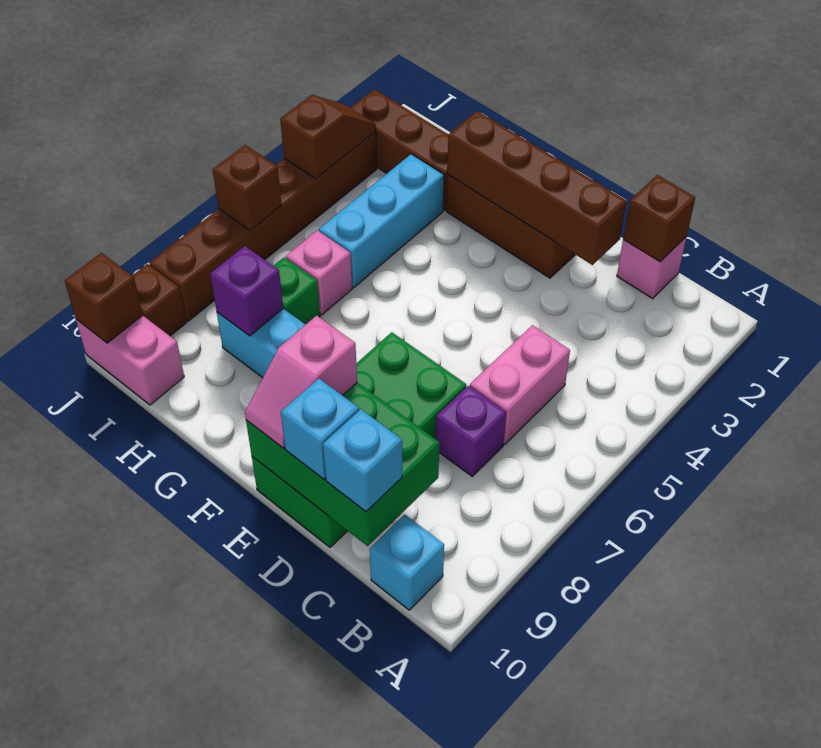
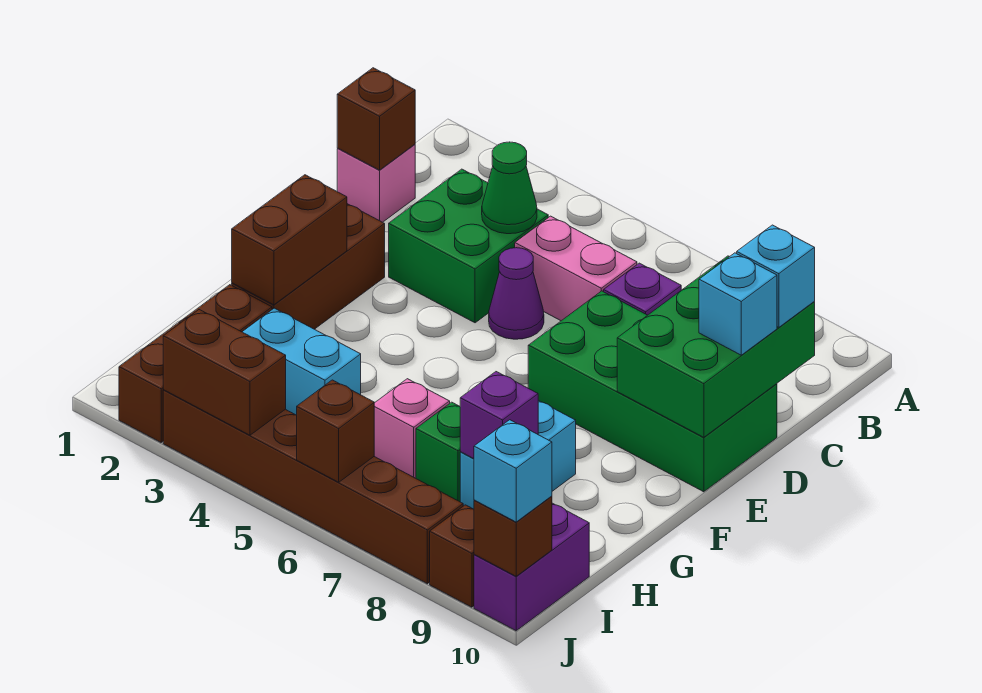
cyan brick B10 level 1 -> cyan brick J10 level 3
none -> green brick C3:D4 level 1
none -> green cone C4 level 2
brown brick D2:G2 level 2 -> brown brick F2:G2 level 2
none -> purple cone D5 level 1
pink slope E9:E10 level 3 top 9 -> none
cyan brick H3:H5 level 1 -> cyan brick H3:H4 level 1
pink brick I10:J10 level 1 -> purple brick I10:J10 level 1
brown slope J3:J4 level 2 top 4 -> brown brick J3:J4 level 2

